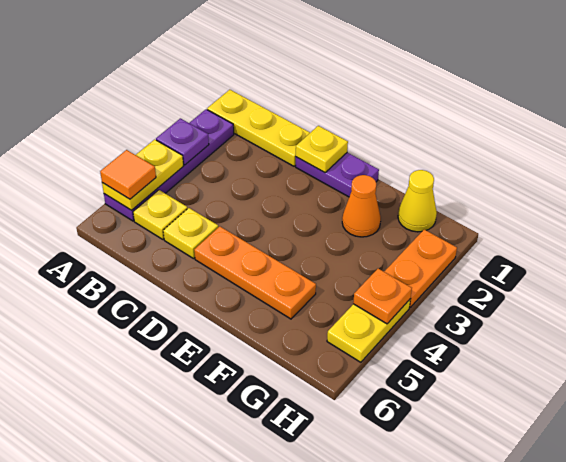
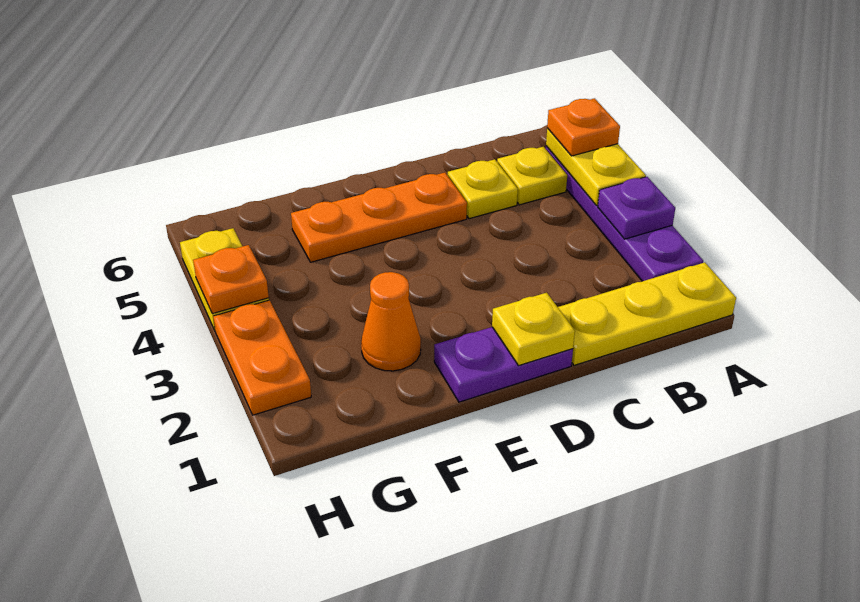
orange tile A5 level 3 -> orange plate A5 level 3
yellow cone G1 level 1 -> none

